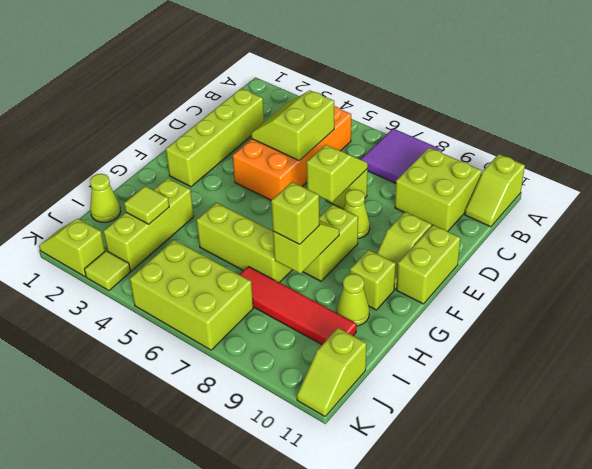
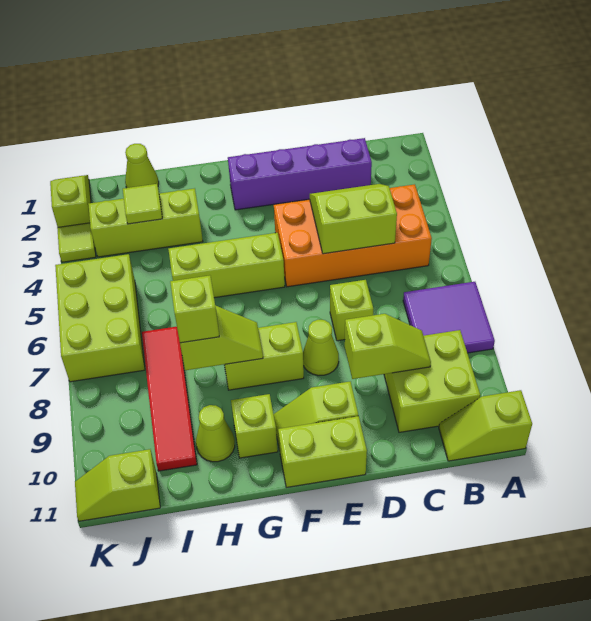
lime brick C2:F2 level 1 -> purple brick C2:F2 level 1
lime slope D7:E7 level 2 top E -> lime slope C9:D9 level 2 top D
lime brick H5:H7 level 1 -> lime brick F5:H5 level 1

